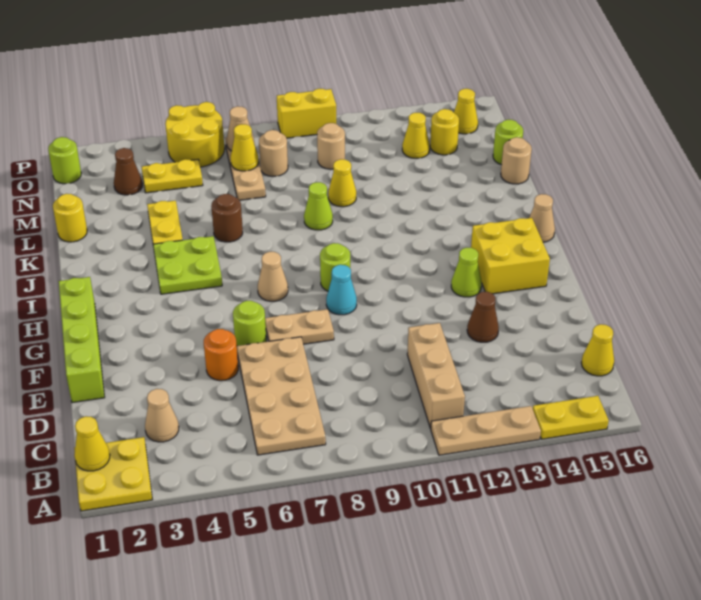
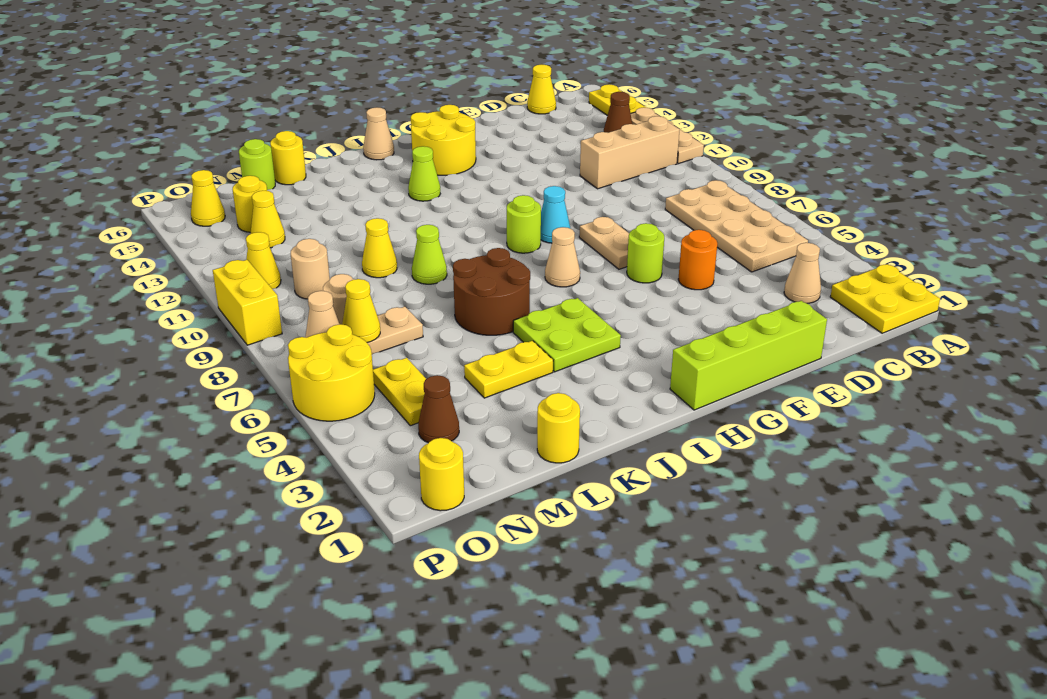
yellow cone B1 level 2 -> yellow cone O11 level 1
tan plate B6:E7 level 1 -> tan plate B5:C8 level 1
brown cone E13 level 1 -> brown cone B13 level 1
lime cone G13 level 1 -> lime cone I13 level 1
yellow brick G14:H15 level 1 -> yellow round brick G14:H15 level 1
brown round brick K6 level 1 -> brown round brick J6:K7 level 1
tan round brick L16 level 1 -> yellow round brick L16 level 1
lime round brick O1 level 1 -> yellow round brick O1 level 1

